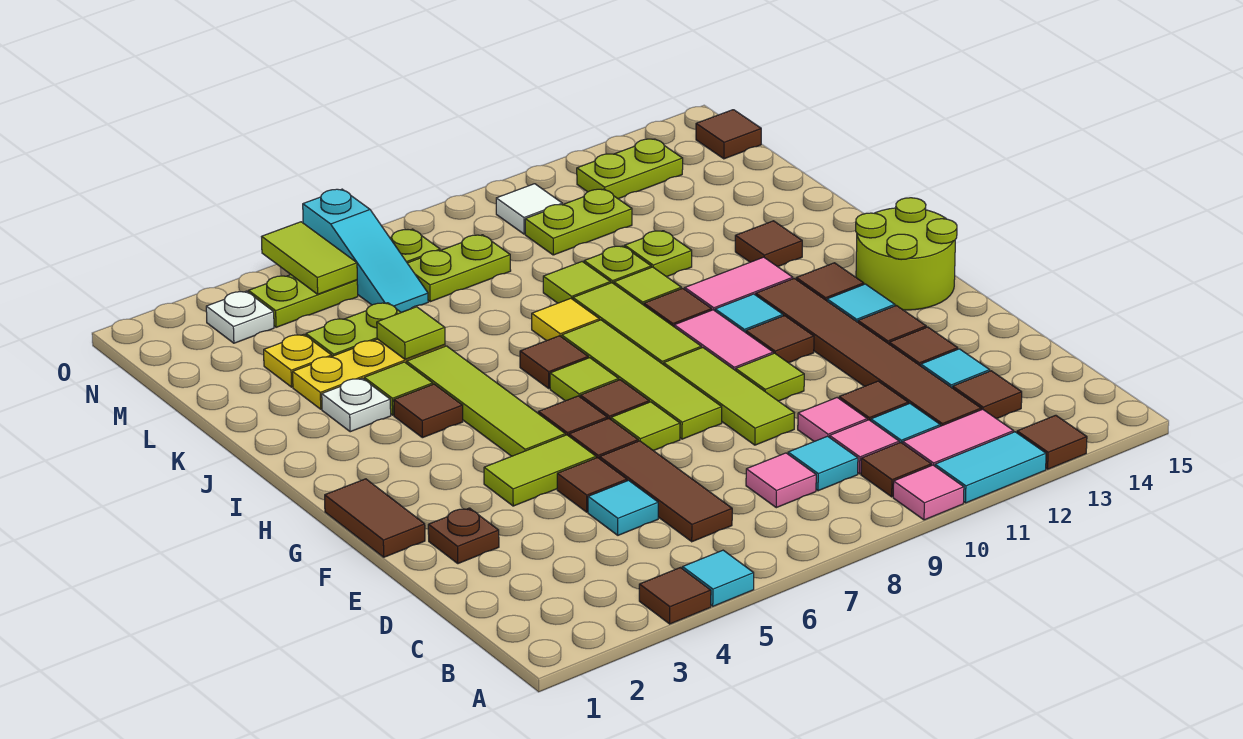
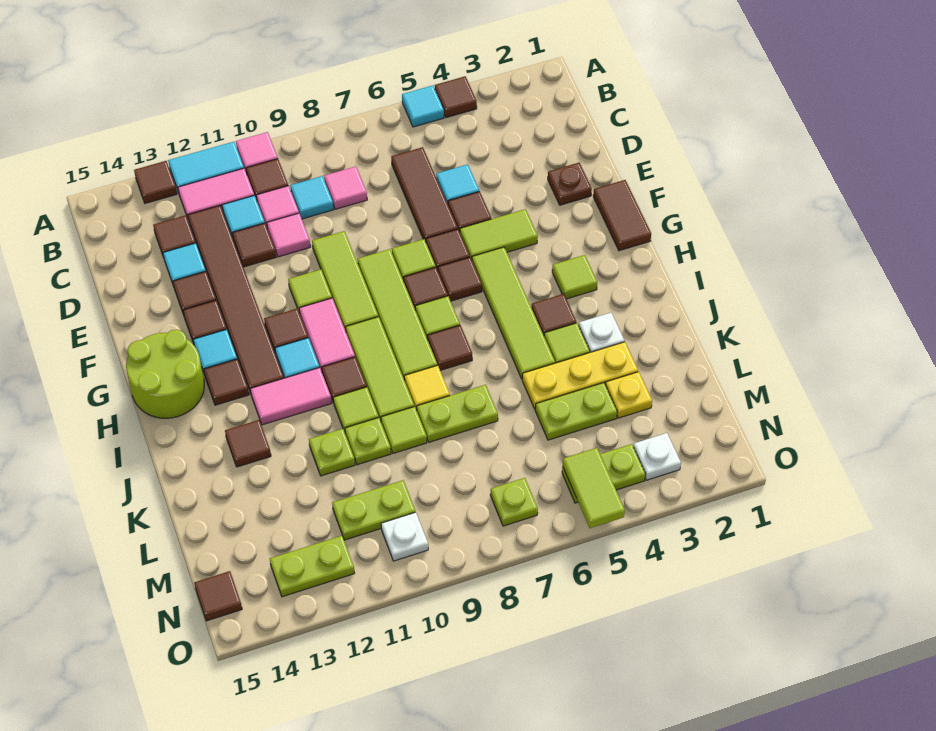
lime tile K5 level 2 -> lime tile H3 level 1
cyan slope M6:O6 level 1 top O -> none
lime plate M7:M8 level 1 -> lime plate K7:K8 level 1
white tile N10 level 1 -> white plate N10 level 1

